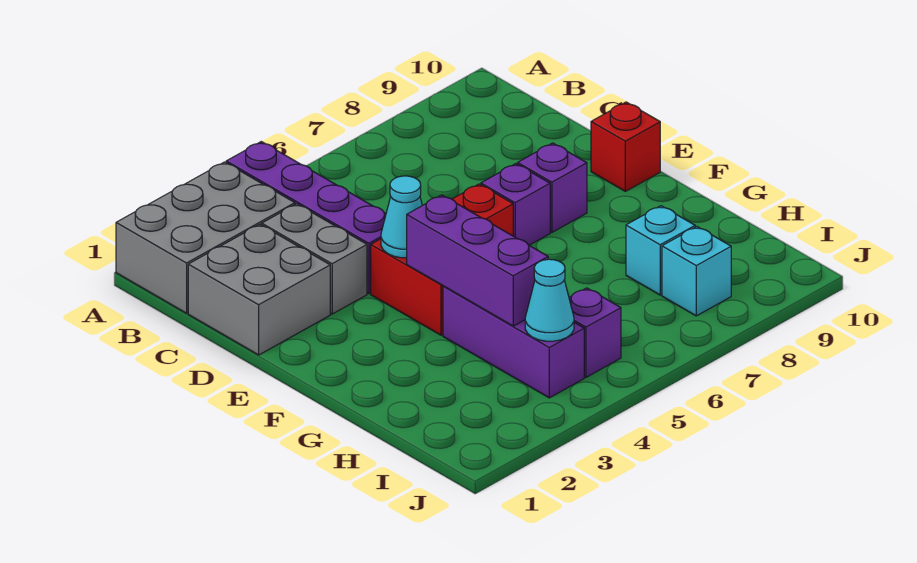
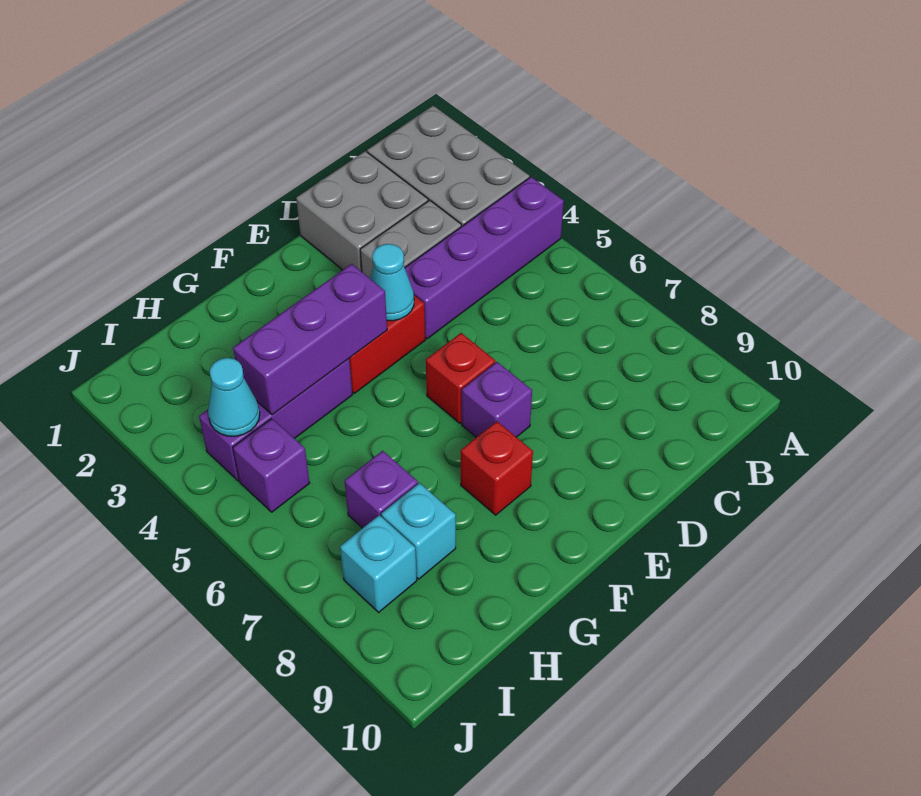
purple brick E8 level 1 -> purple brick H7 level 1
red brick E10 level 1 -> red brick F8 level 1

